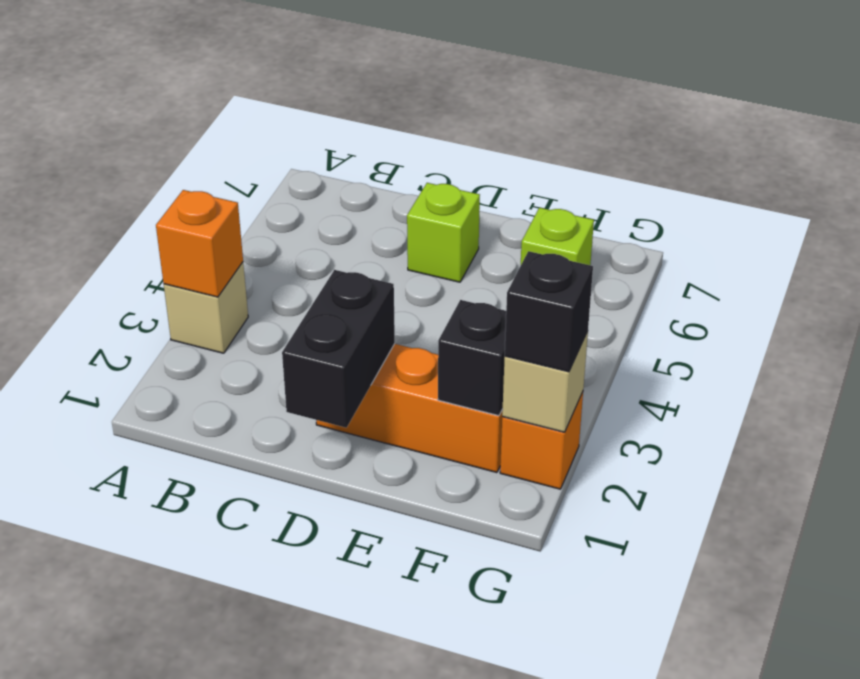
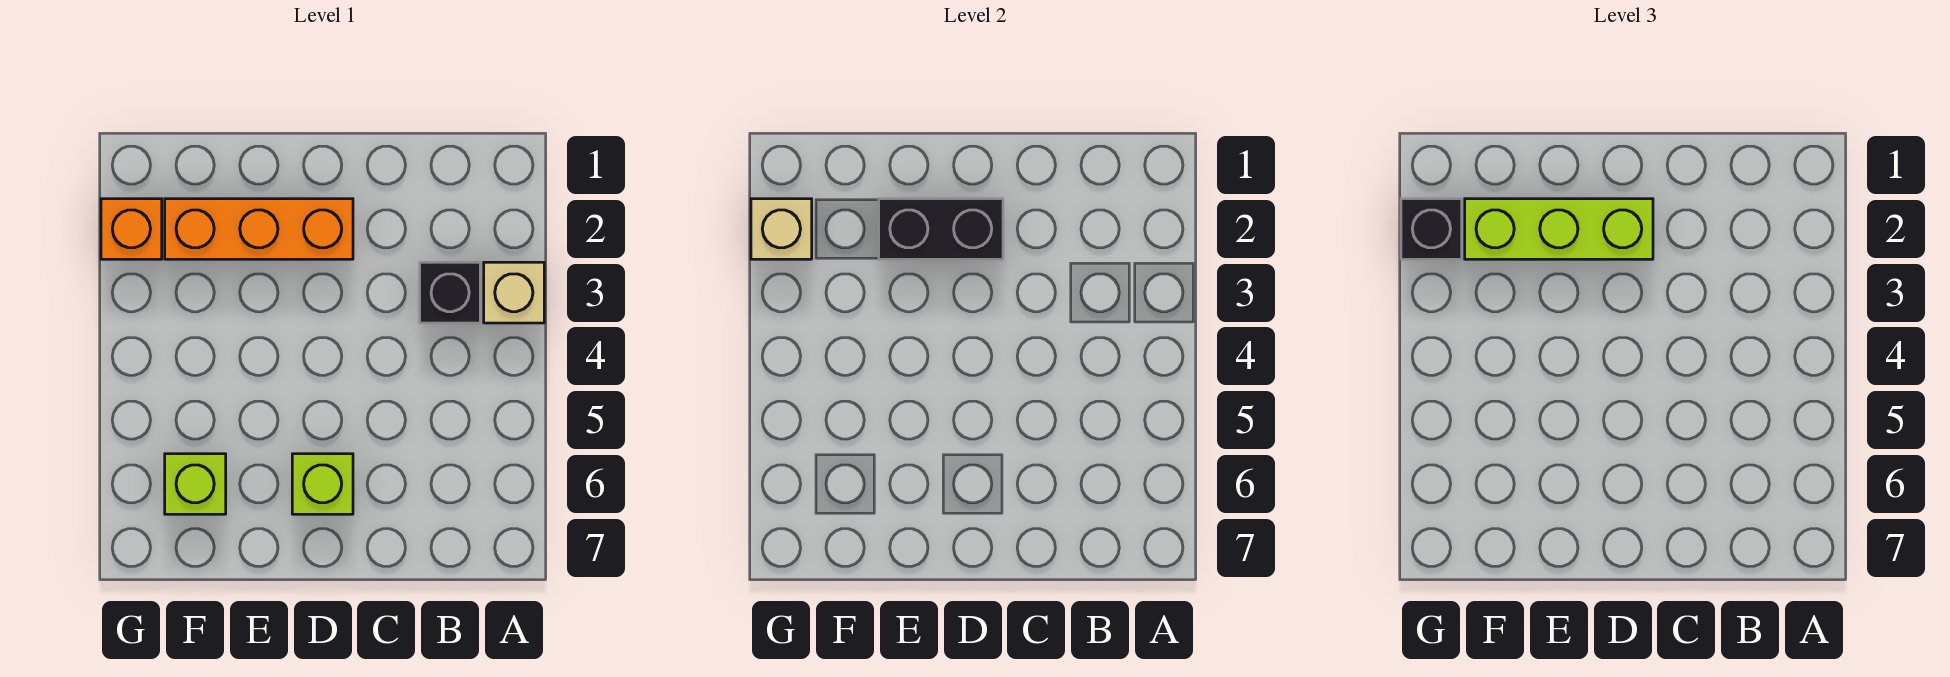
orange brick A3 level 2 -> none
black brick D1:D2 level 2 -> black brick D2:E2 level 2
none -> lime brick D2:F2 level 3
black brick F2 level 2 -> black brick B3 level 1

